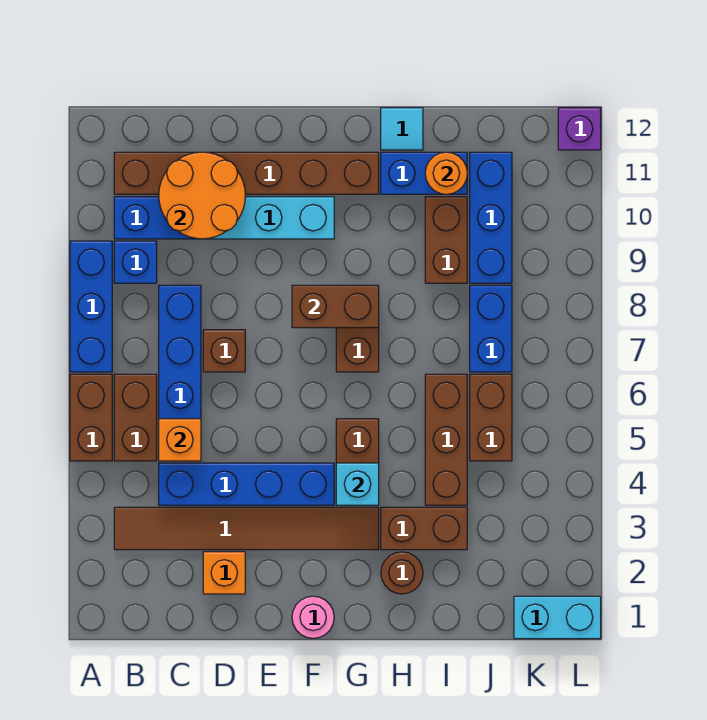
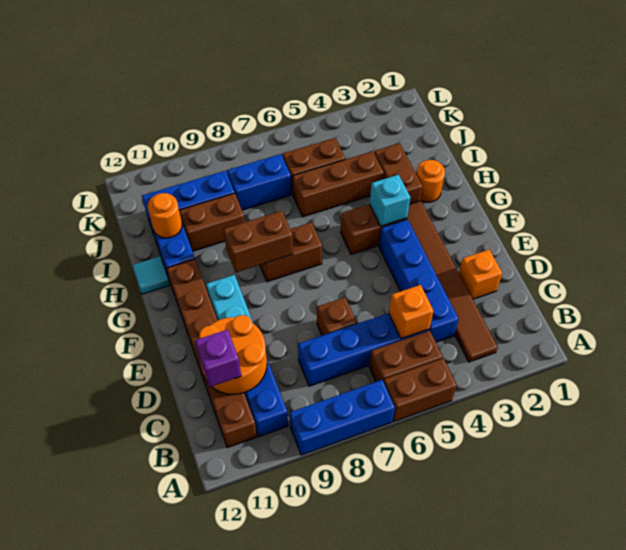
blue brick B9 level 1 -> none
pink round brick F1 level 1 -> none
brown brick F8:G8 level 2 -> brown brick G8:G9 level 2
brown round brick H2 level 1 -> orange round brick H2 level 1
cyan brick K1:L1 level 1 -> none
purple brick L12 level 1 -> purple brick C11 level 3

